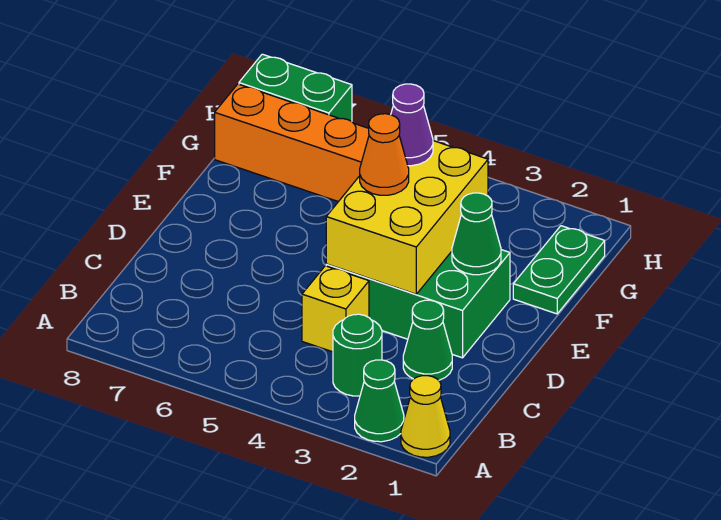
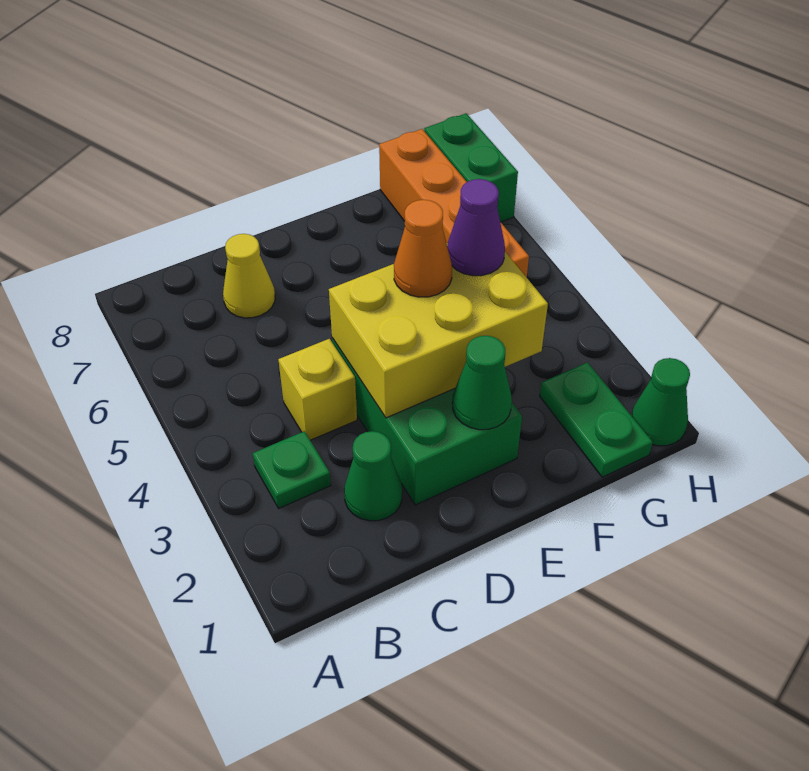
yellow cone A1 level 1 -> yellow cone C7 level 1
green cone A2 level 1 -> green cone H1 level 1
green round brick B3 level 1 -> green plate B3 level 1
green plate F1:G1 level 1 -> green plate G1:G2 level 1

